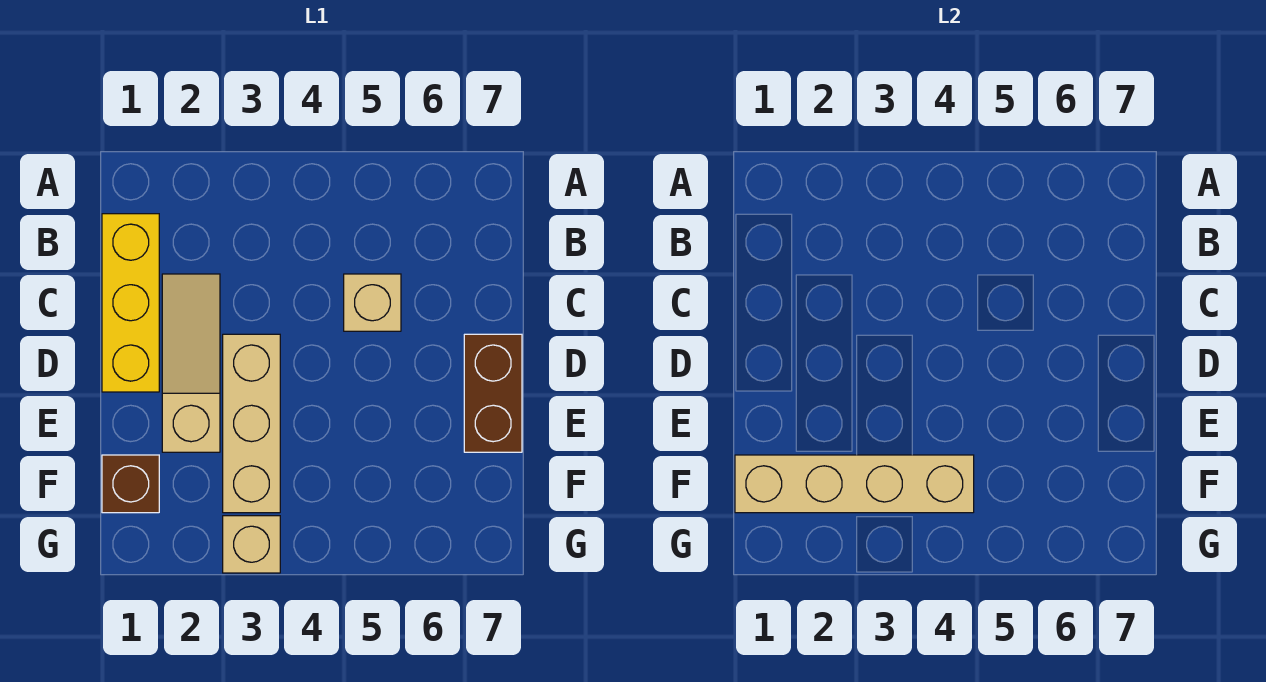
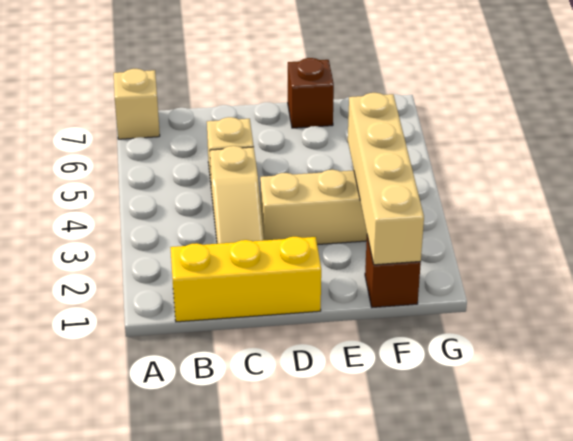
tan slope C2:E2 level 1 top E -> tan slope C2:C4 level 1 top 4
brown brick D7:E7 level 1 -> brown brick E7 level 1
tan brick G3 level 1 -> tan brick A7 level 1

